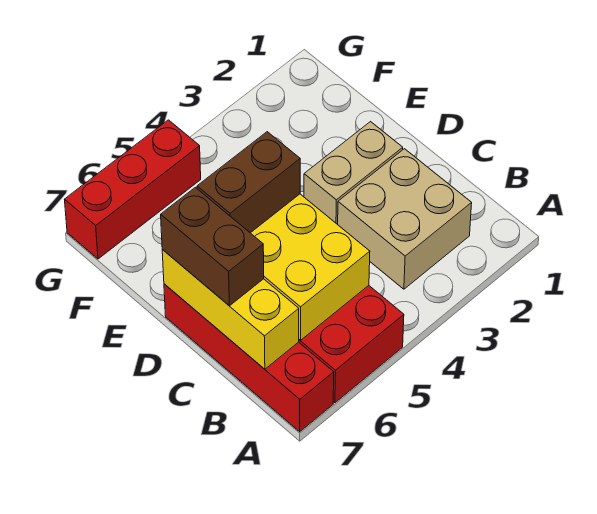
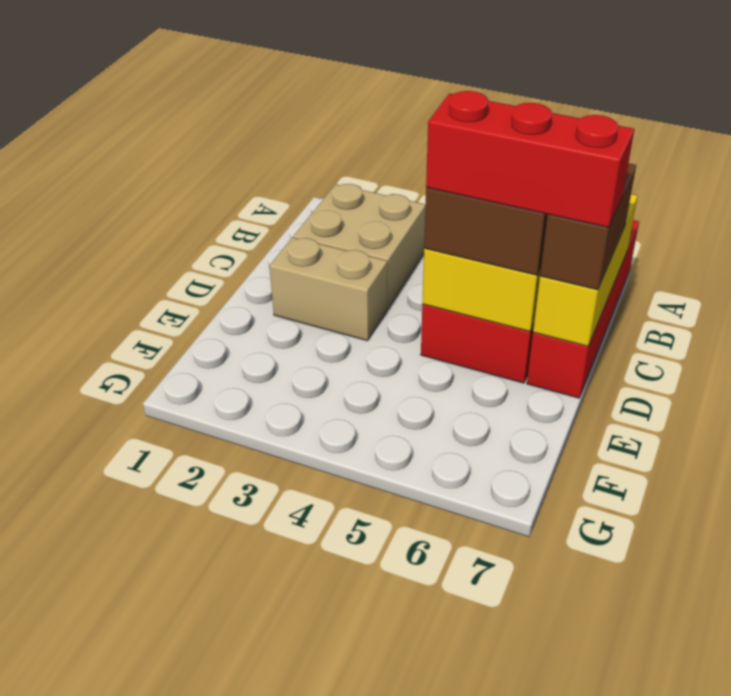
red brick G5:G7 level 1 -> red brick D5:D7 level 4

